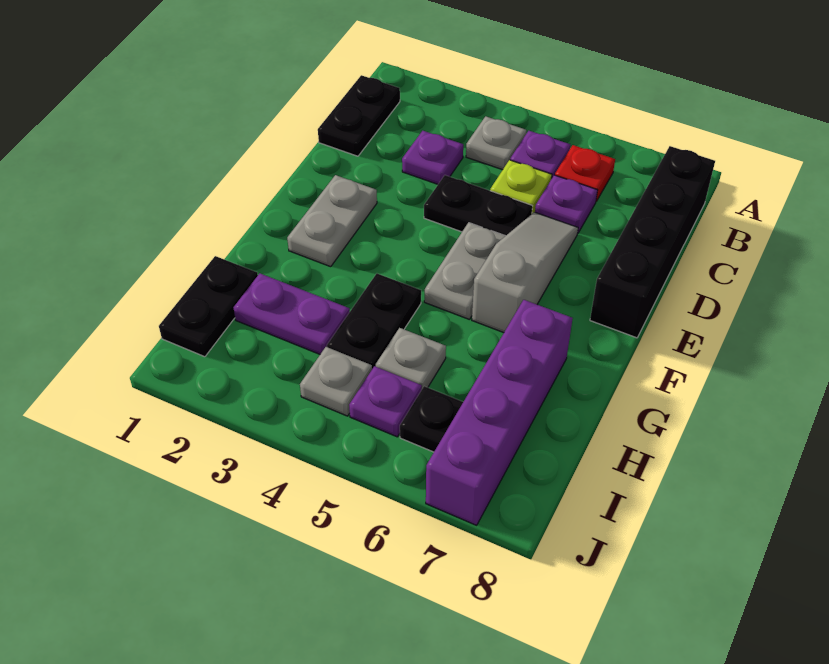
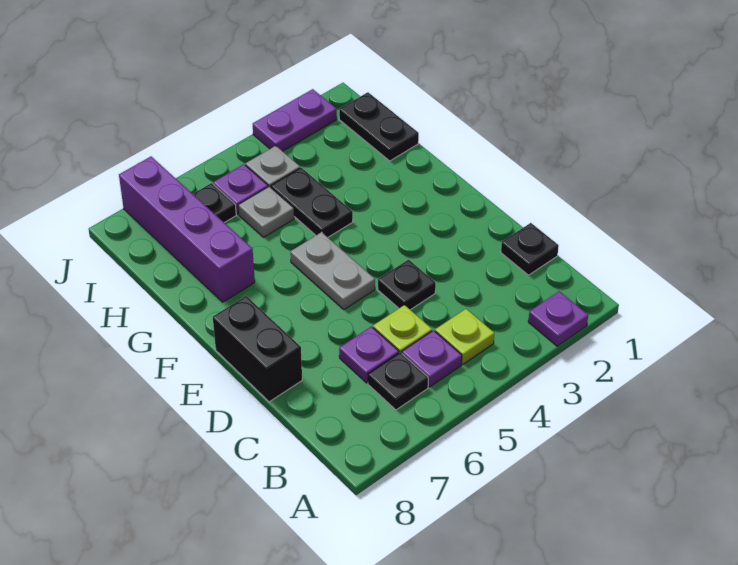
black plate B1:C1 level 1 -> black plate C1 level 1
grey plate B4 level 1 -> lime plate B4 level 1
red plate B6 level 1 -> black plate B6 level 1
black brick B8:E8 level 1 -> black brick D8:E8 level 1
purple plate C3 level 1 -> purple plate A2 level 1
black plate D4:D5 level 1 -> black plate D4 level 1
grey slope D6:F6 level 1 top F -> none
grey plate E2:F2 level 1 -> none
purple plate H2:H3 level 1 -> purple plate J2:J3 level 1

